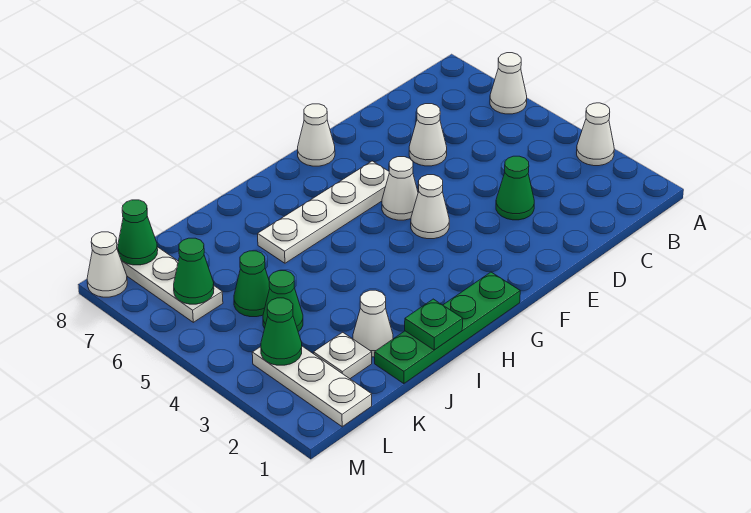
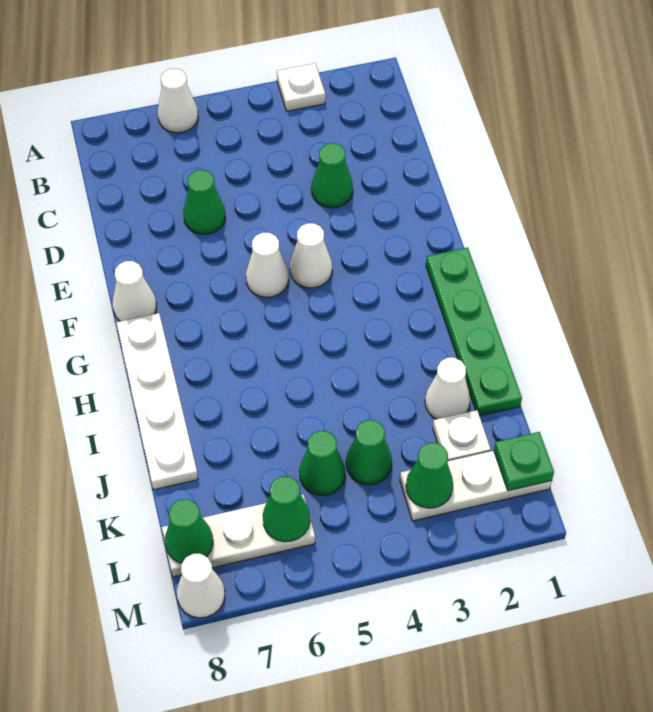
white cone A3 level 1 -> white plate A3 level 1
white cone D6 level 1 -> green cone D6 level 1
white plate F6:I6 level 1 -> white plate G8:J8 level 1
green plate I1 level 2 -> green plate L1 level 2

